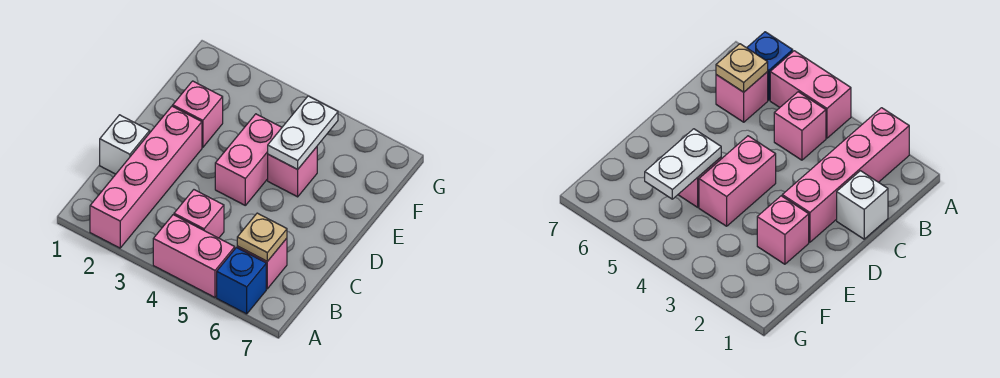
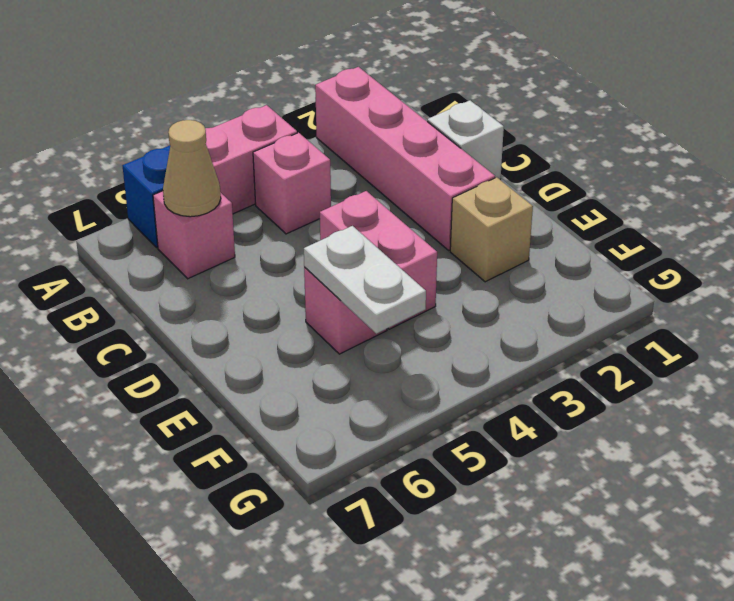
tan plate B6 level 2 -> tan cone B6 level 2
pink brick E2 level 1 -> tan brick E2 level 1

